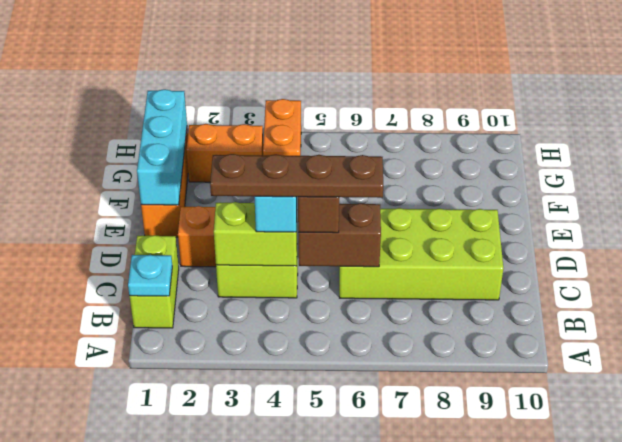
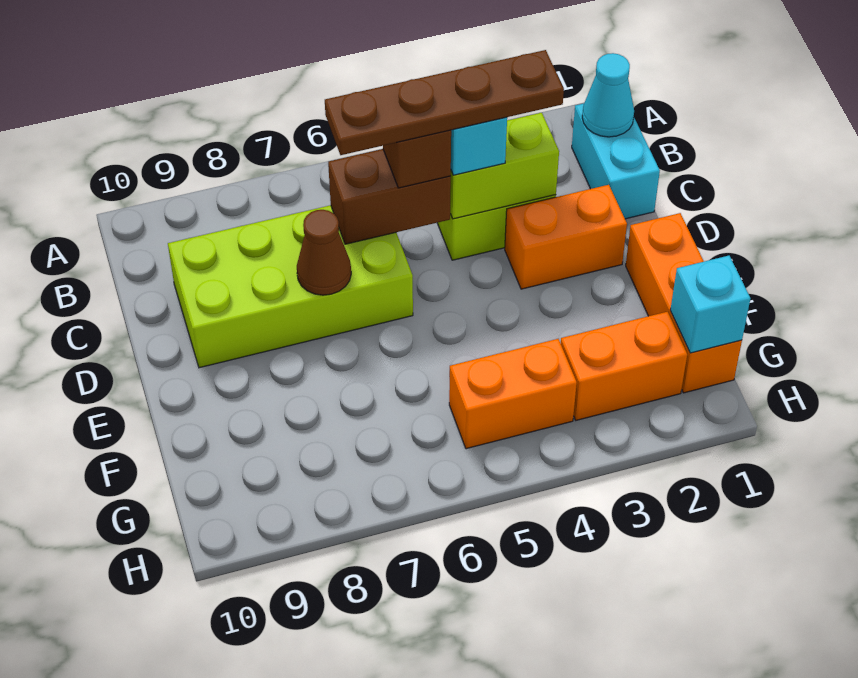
lime brick B1:C1 level 1 -> cyan brick B1:C1 level 1
cyan plate B1 level 2 -> cyan cone B1 level 2
none -> brown cone D7 level 2
cyan brick E1:G1 level 2 -> cyan brick G1 level 2
orange brick G4:H4 level 1 -> orange brick G4:G5 level 1

